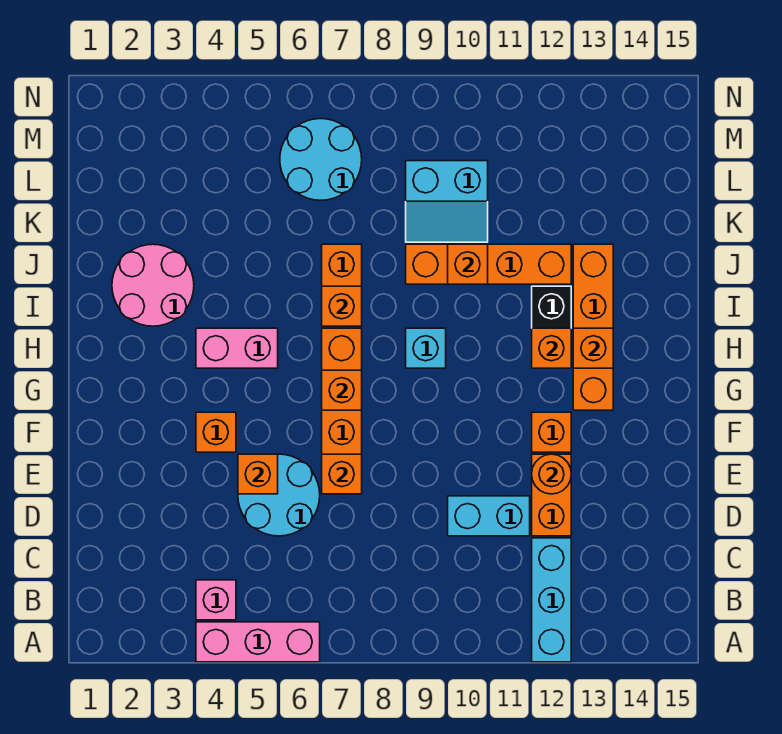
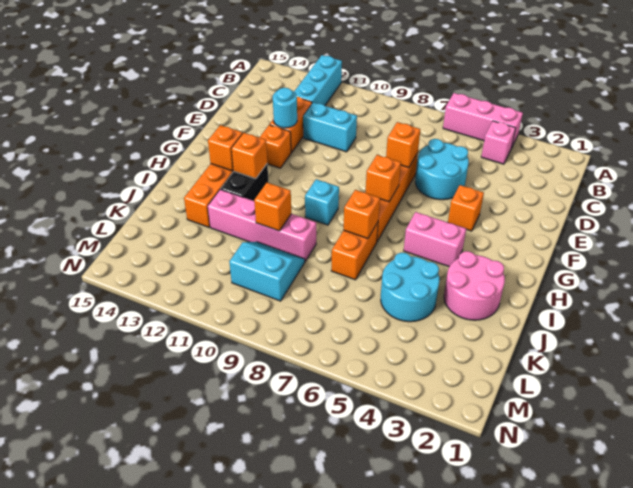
orange brick E5 level 2 -> none
orange round brick E12 level 2 -> cyan round brick E12 level 2
orange brick J9:J12 level 1 -> pink brick J9:J12 level 1
cyan round brick L6:M7 level 1 -> cyan round brick J4:K5 level 1

